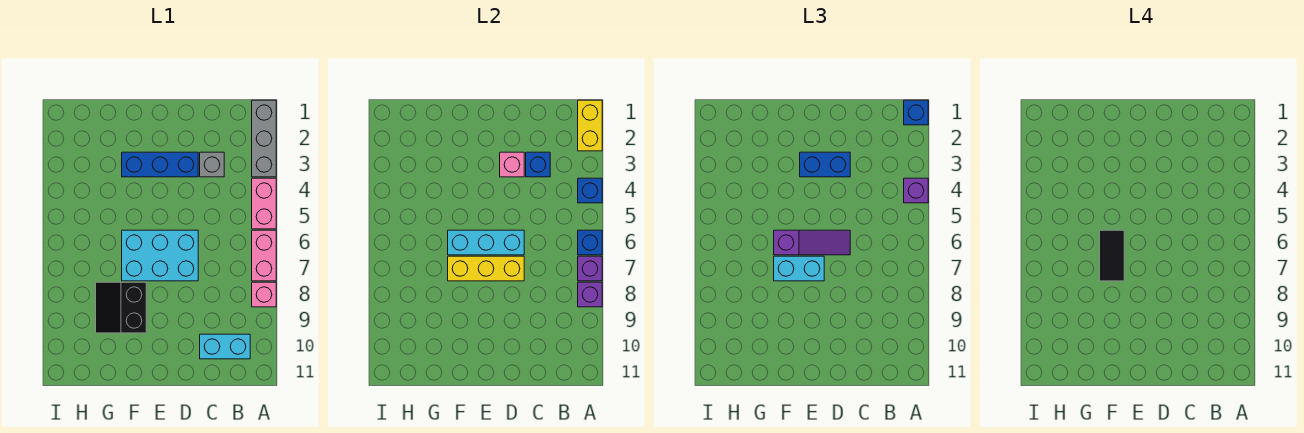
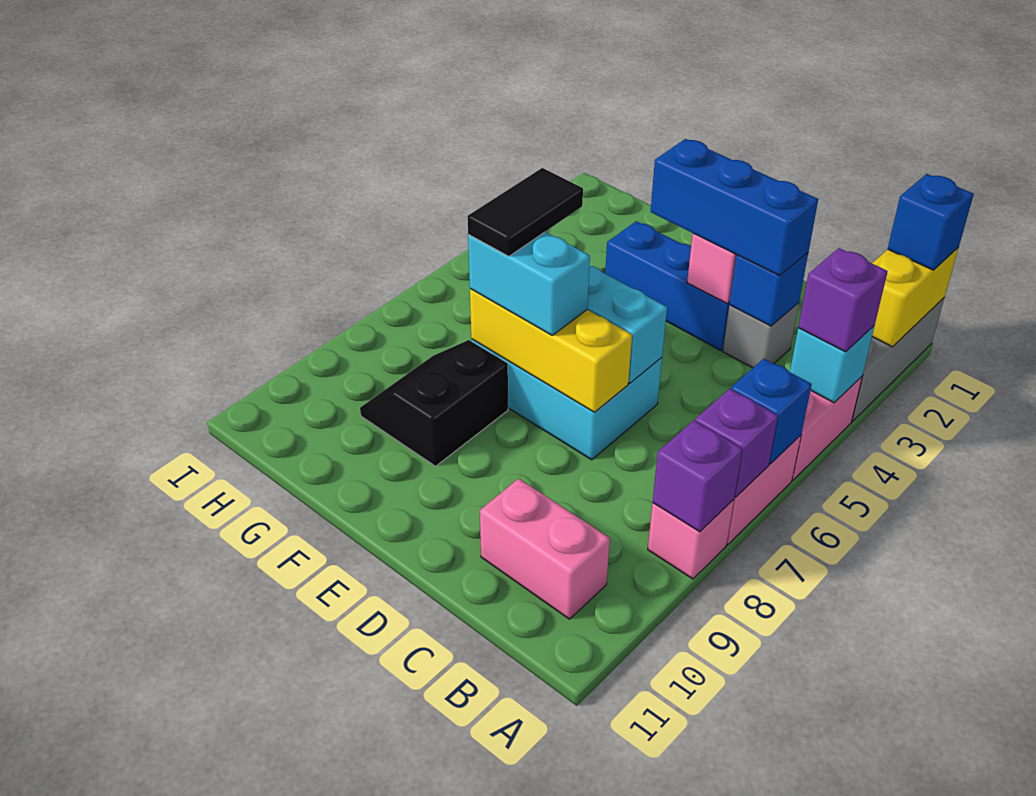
blue brick A4 level 2 -> cyan brick A4 level 2
cyan brick B10:C10 level 1 -> pink brick B10:C10 level 1
blue brick D3:E3 level 3 -> blue brick C3:E3 level 3
purple slope D6:F6 level 3 top F -> none

